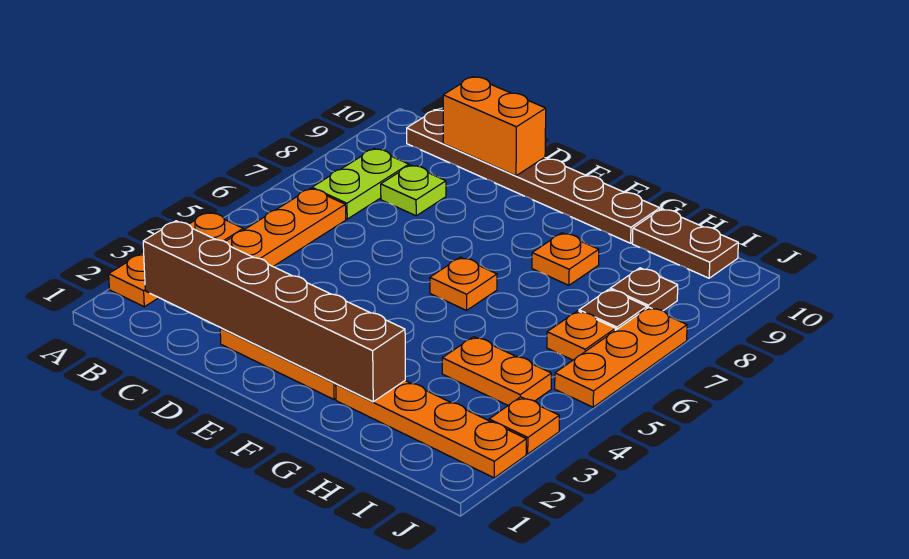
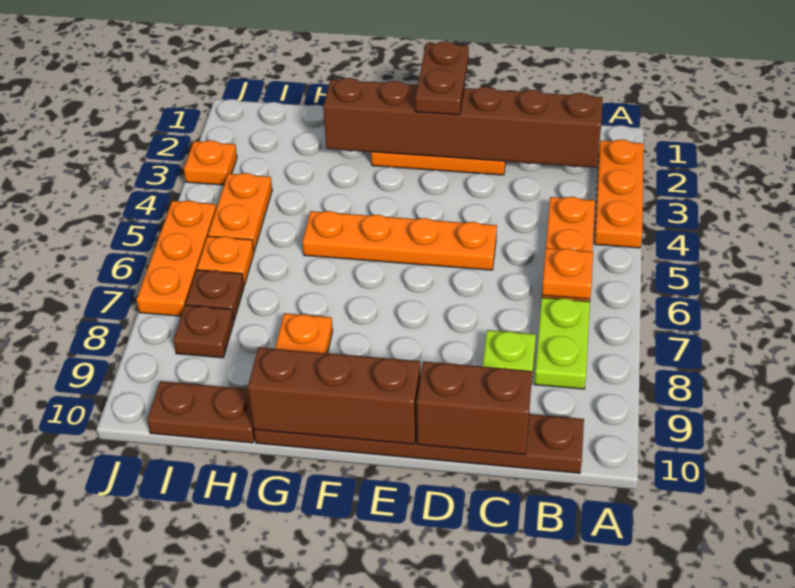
orange brick C10:D10 level 2 -> brown brick C10:D10 level 2
none -> brown plate E1:E2 level 3
none -> brown brick E10:G10 level 2
orange plate F6 level 1 -> orange plate B6 level 2
orange plate G2:J2 level 1 -> orange plate D5:G5 level 1
orange plate H4:I4 level 1 -> orange plate I4:I5 level 1

